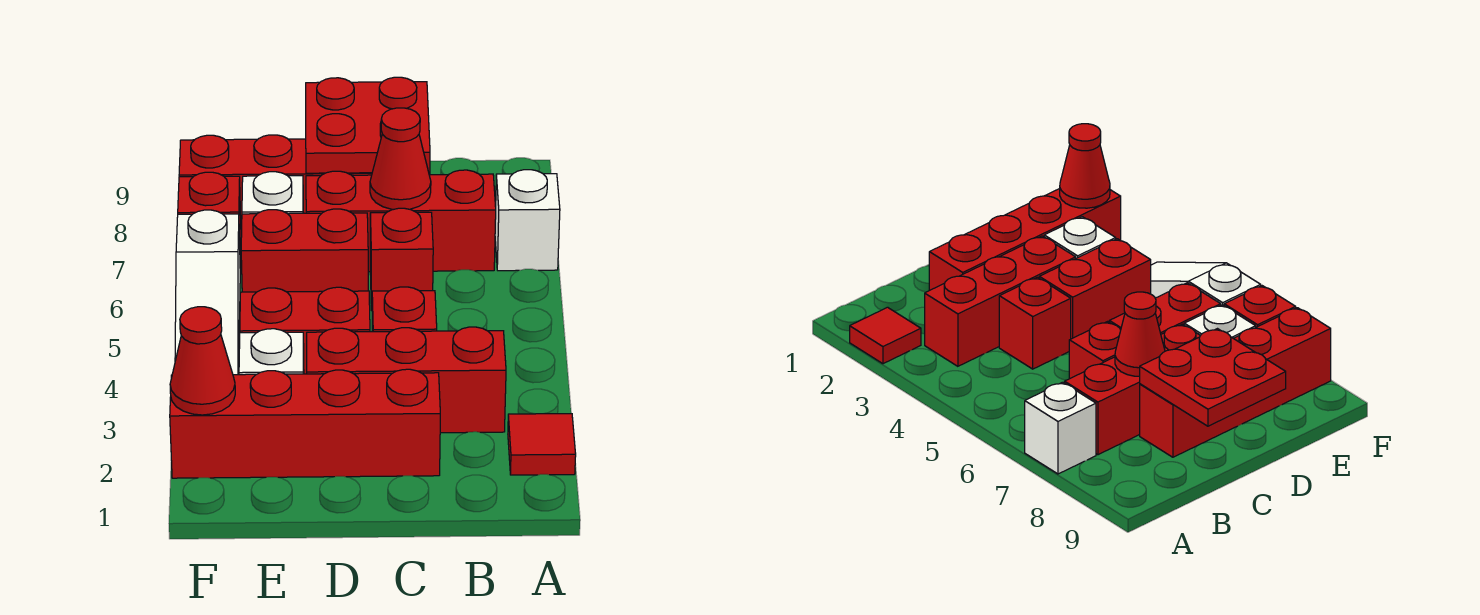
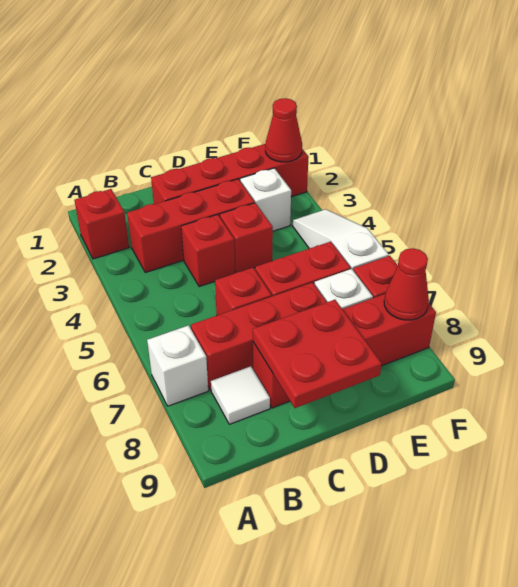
red tile A2 level 1 -> red brick A2 level 1
none -> white tile B8 level 1
red cone C7 level 2 -> red cone F8 level 2
red brick D4:E4 level 1 -> red brick D4 level 1

